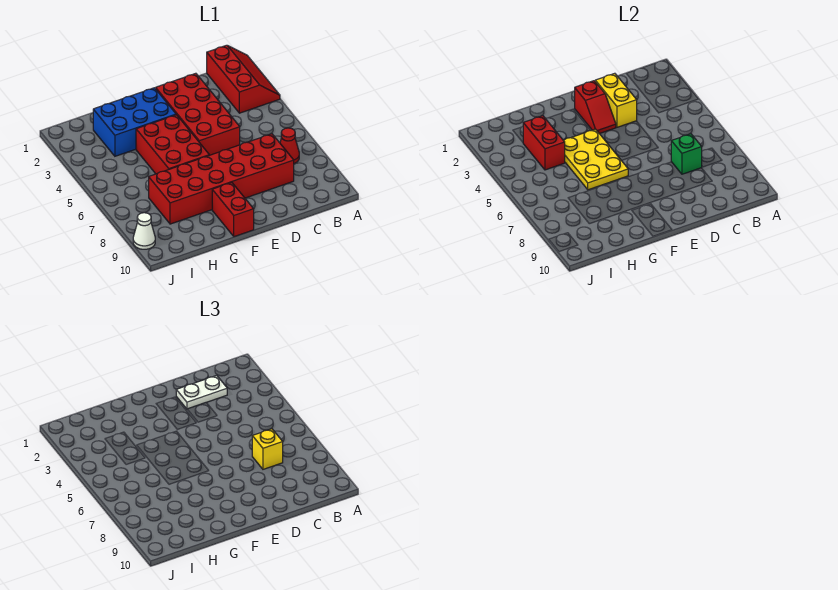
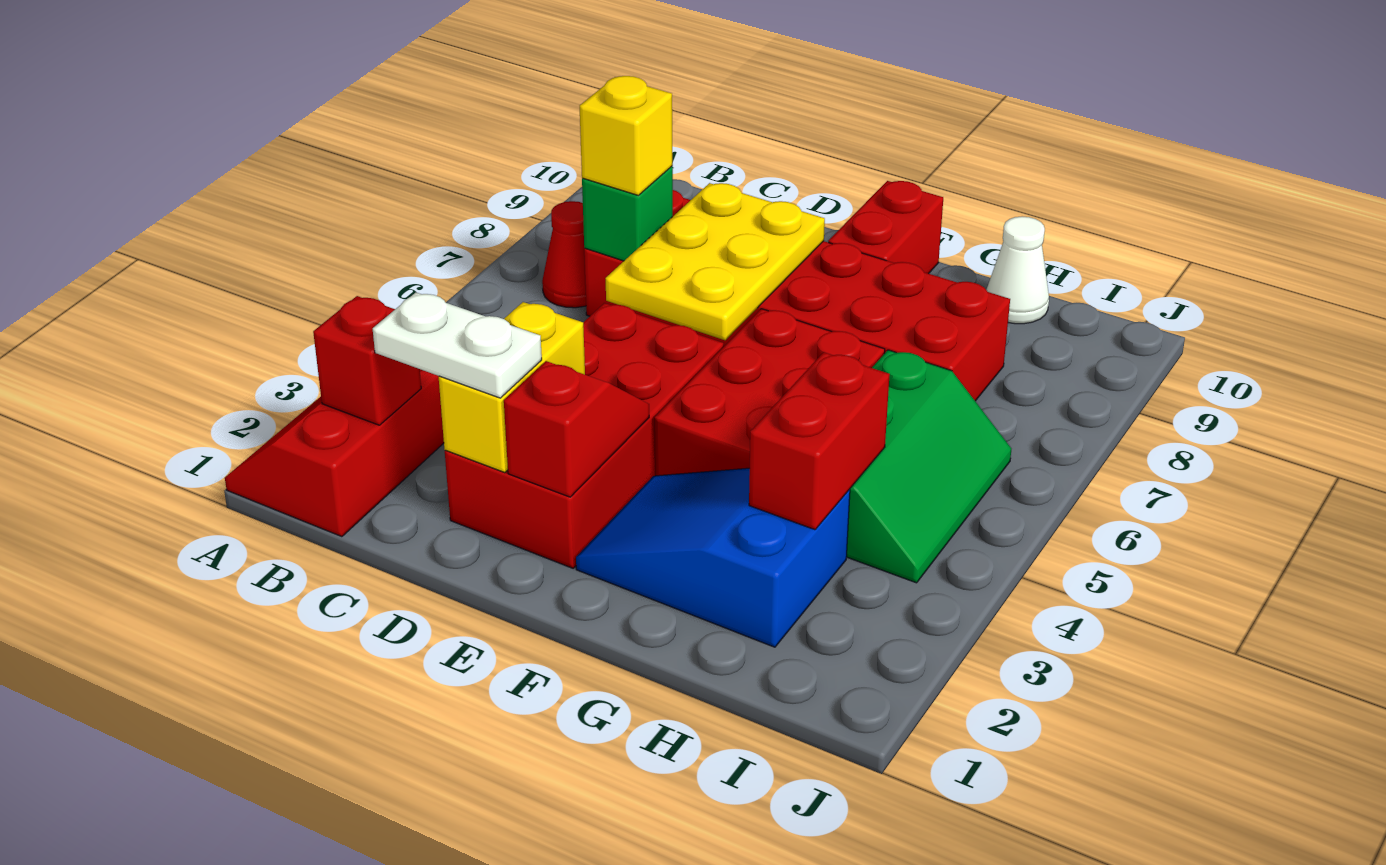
none -> red brick B2 level 2
blue brick F2:H3 level 1 -> blue slope F2:H3 level 1 top H
yellow plate F4:G6 level 2 -> yellow plate D6:E8 level 2
none -> green slope H4:I6 level 1 top H
white cone J9 level 1 -> white cone H10 level 1

